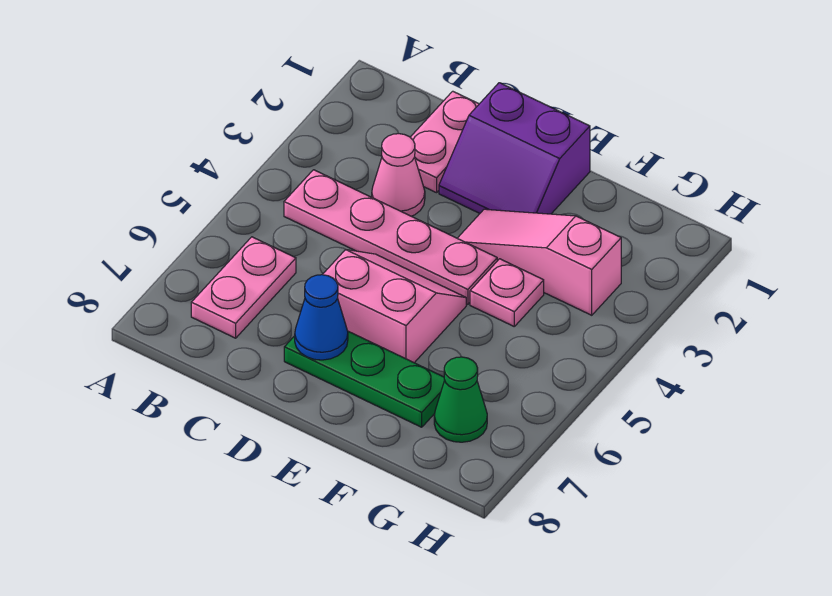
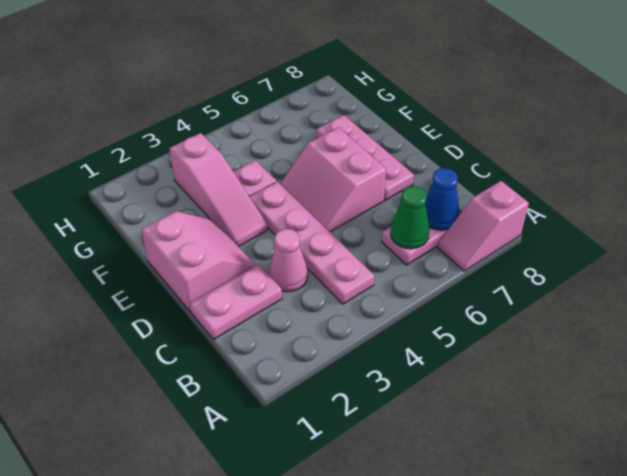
none -> pink slope A7:A8 level 1 top 8
purple slope D1:E2 level 1 top 1 -> pink slope D1:E2 level 1 top 1
green plate D7:F7 level 1 -> pink plate D7:F7 level 1
blue cone D7 level 2 -> blue cone B7 level 2
green cone G7 level 1 -> green cone B6 level 2

